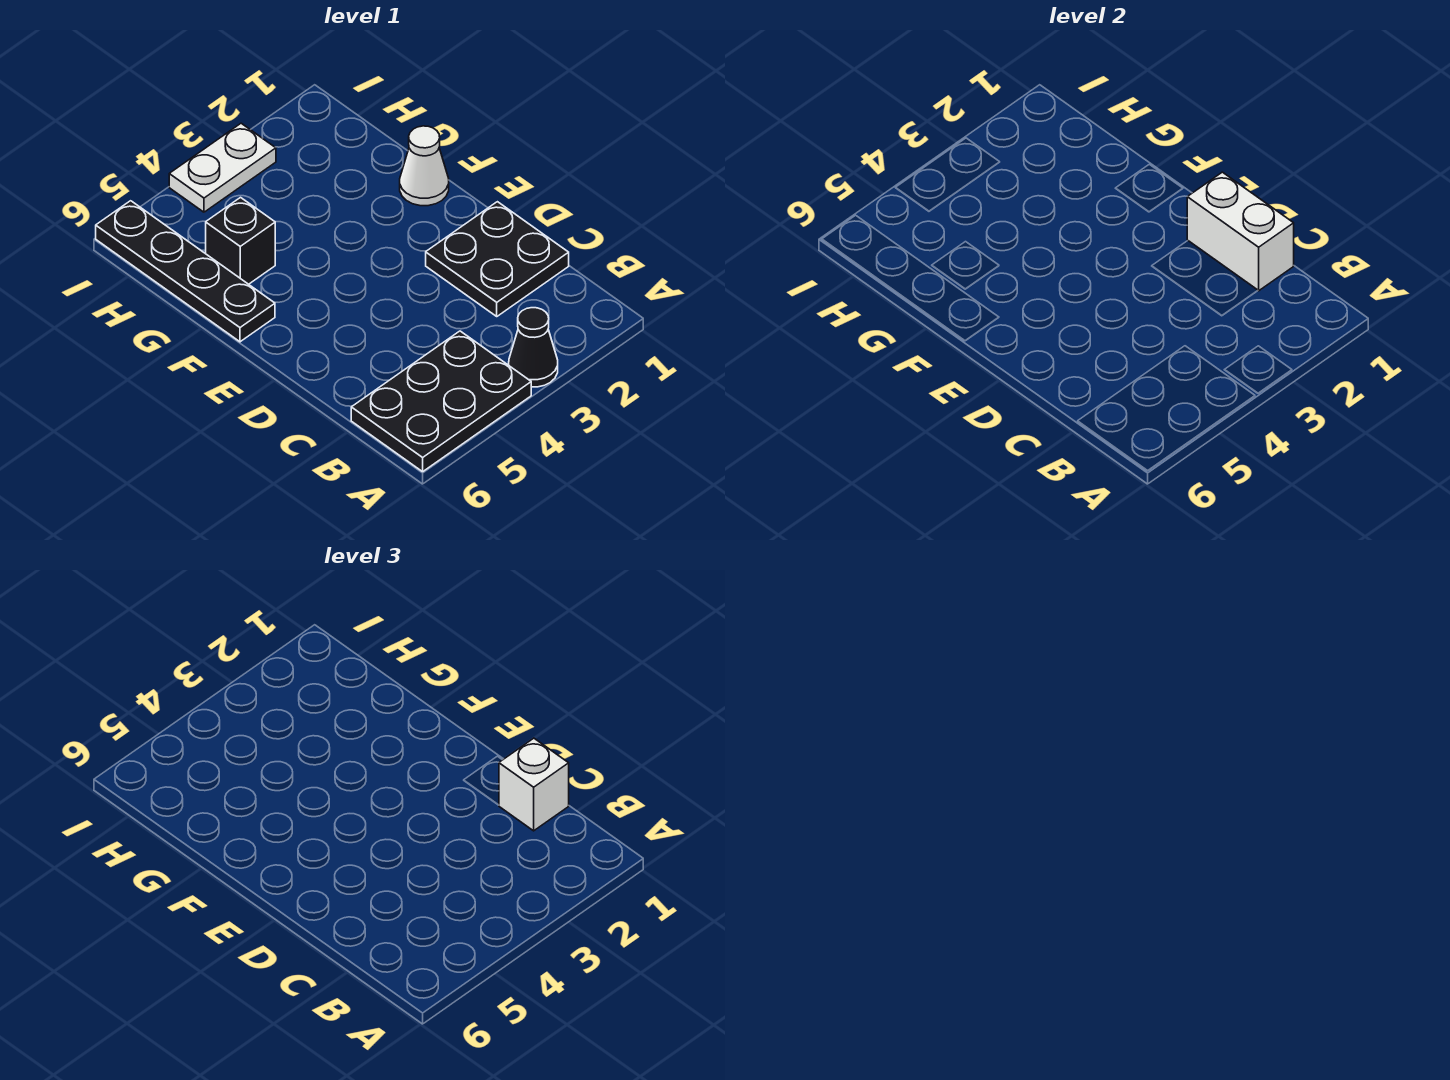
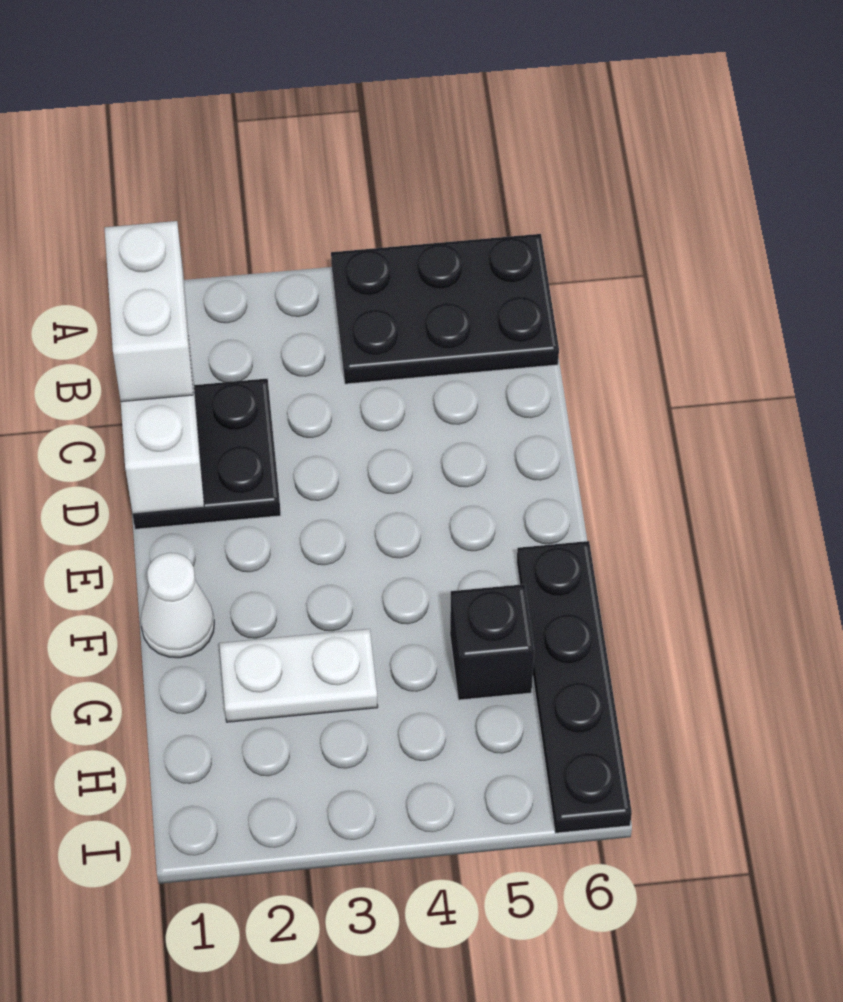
black cone A3 level 1 -> none
white brick C1 level 3 -> white brick B1:C1 level 3
white plate I3:I4 level 1 -> white plate G2:G3 level 1

